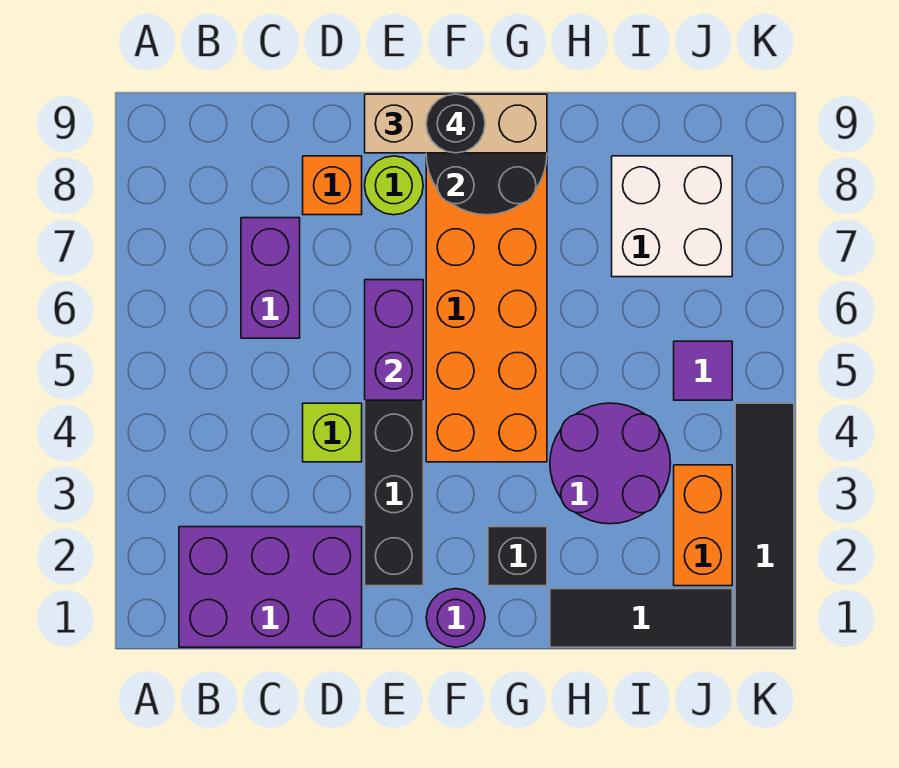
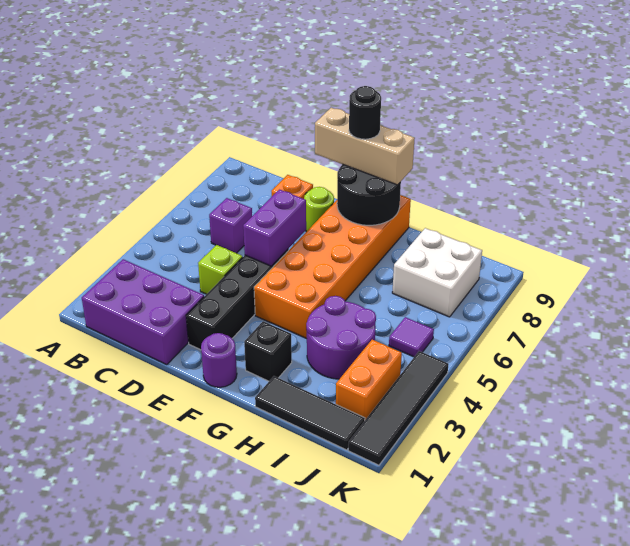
purple brick C6:C7 level 1 -> purple brick C6 level 1

